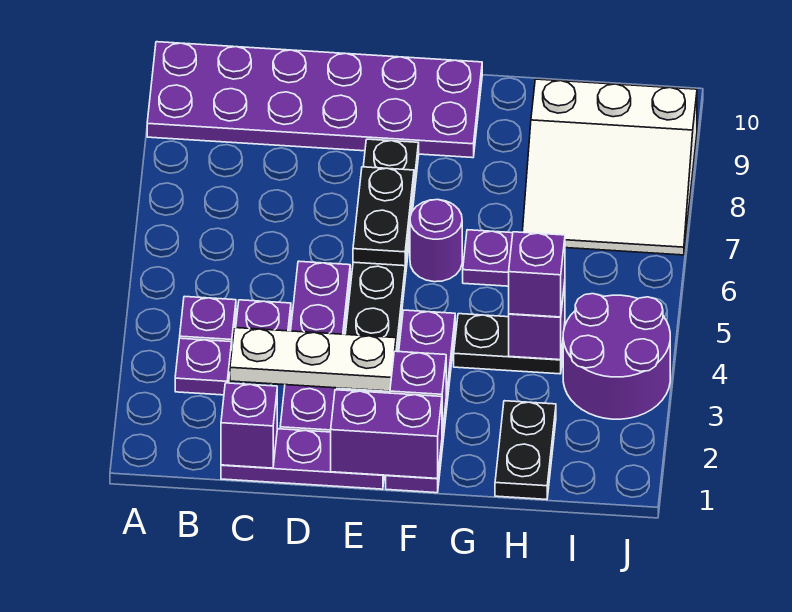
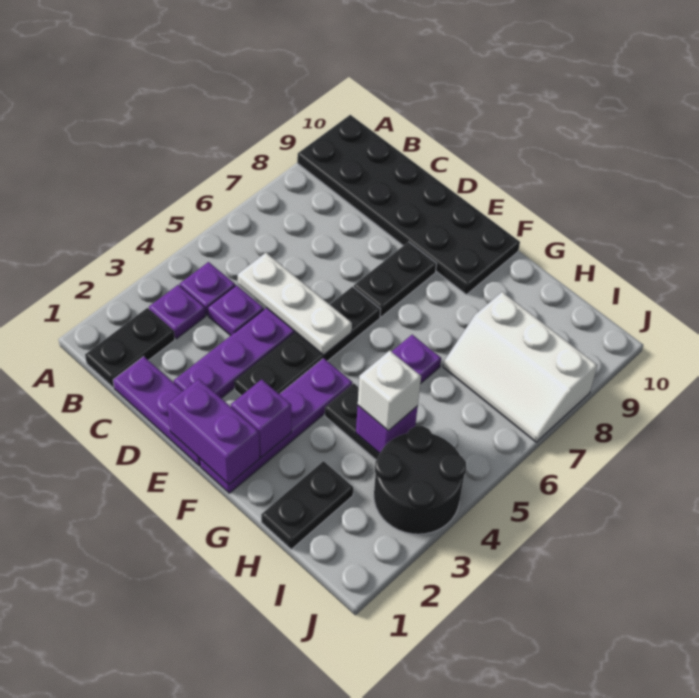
purple plate A9:F10 level 1 -> black plate A9:F10 level 1
purple brick C1 level 2 -> none
white plate C3:E3 level 2 -> white plate C5:E5 level 2
black plate E6:E7 level 2 -> black plate B1:B2 level 1
purple round brick F6 level 1 -> none
purple brick H4 level 3 -> white brick H4 level 3
white slope H7:J9 level 1 top 9 -> white slope H7:J8 level 1 top 8
purple round brick I3:J4 level 1 -> black round brick I3:J4 level 1

